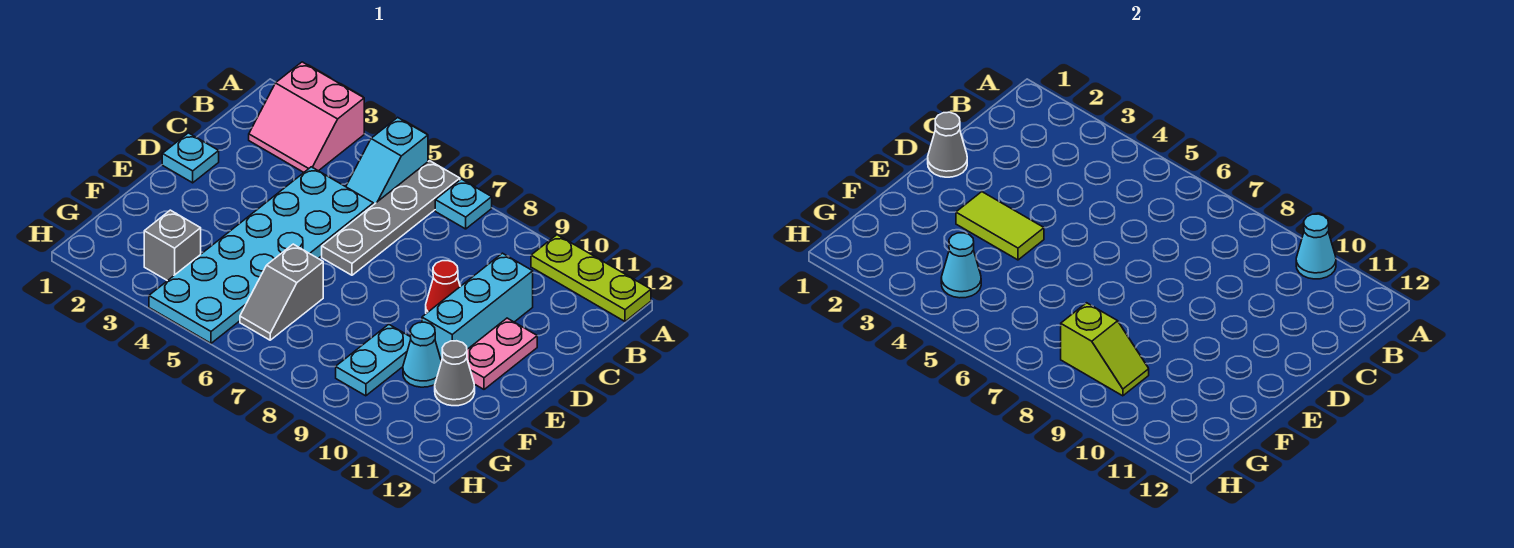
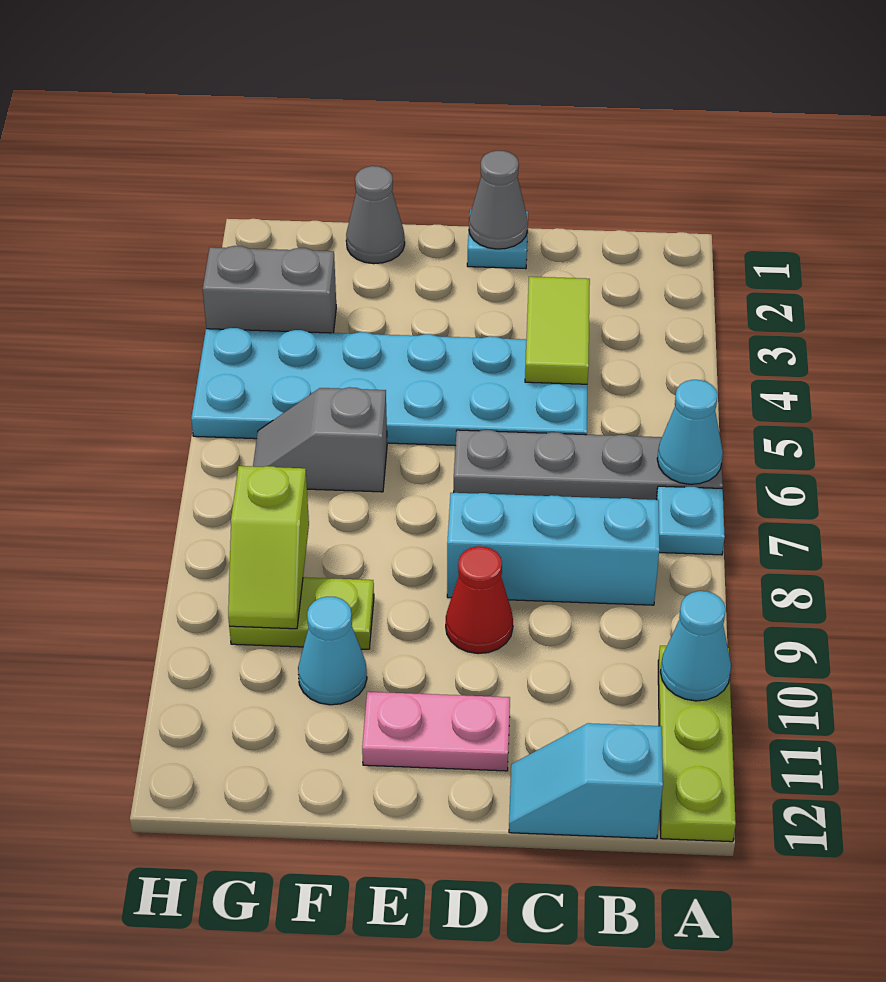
pink slope A2:B3 level 1 top A -> none
cyan slope A5:B5 level 1 top A -> cyan slope B12:C12 level 1 top B
cyan brick C10:E10 level 1 -> cyan brick B8:D8 level 1
lime tile E3:E4 level 2 -> lime tile C3:C4 level 2
cyan plate F9:G9 level 1 -> lime plate F9:G9 level 1
grey cone F11 level 1 -> grey cone F1 level 1
grey brick G3 level 1 -> grey brick G3:H3 level 1
cyan cone G4 level 2 -> cyan cone A6 level 2

